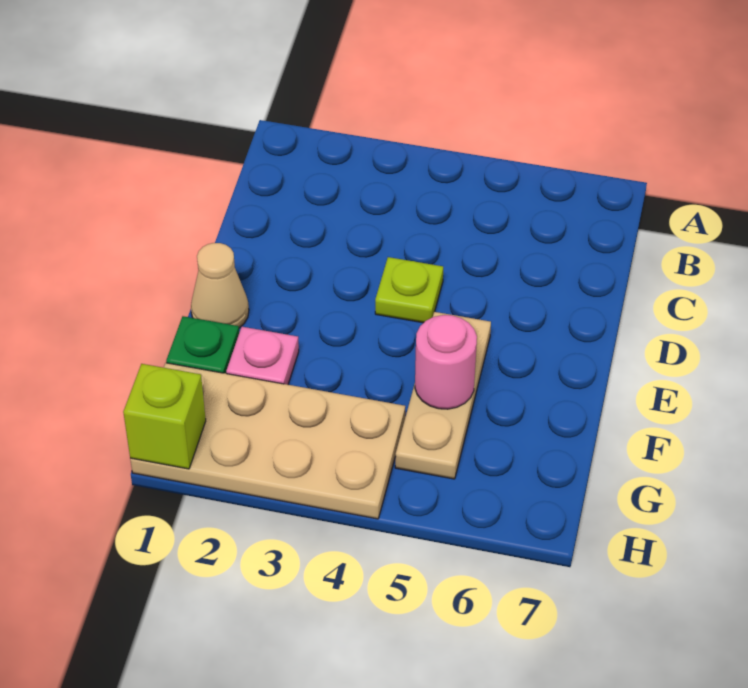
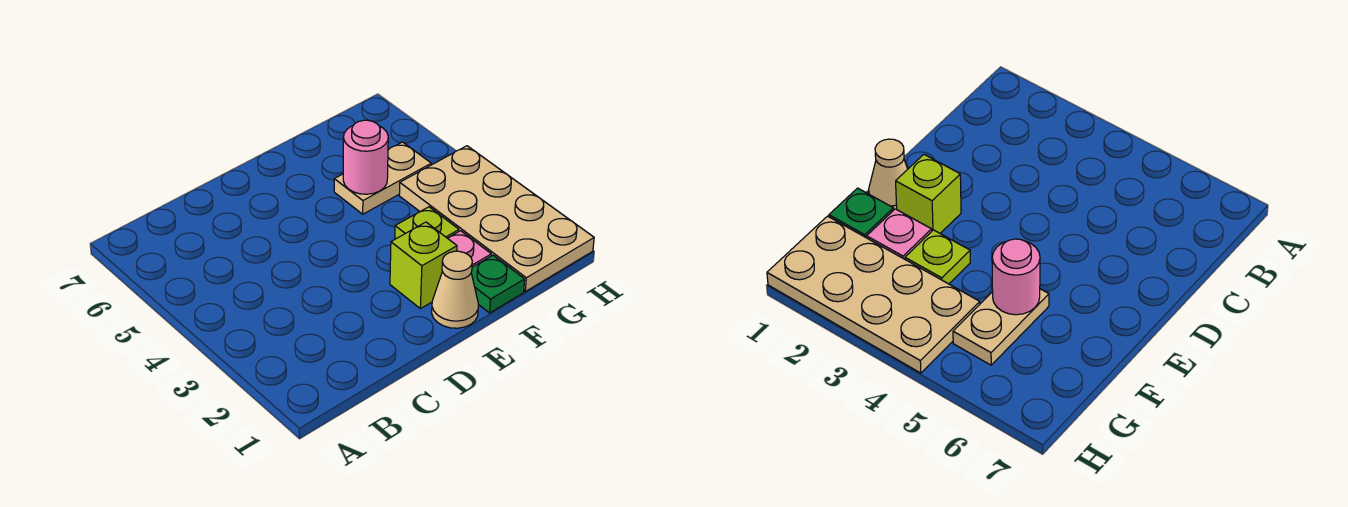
lime plate D4 level 1 -> lime plate F3 level 1
tan plate E5:G5 level 1 -> tan plate F5:G5 level 1
lime brick H1 level 2 -> lime brick E2 level 1

